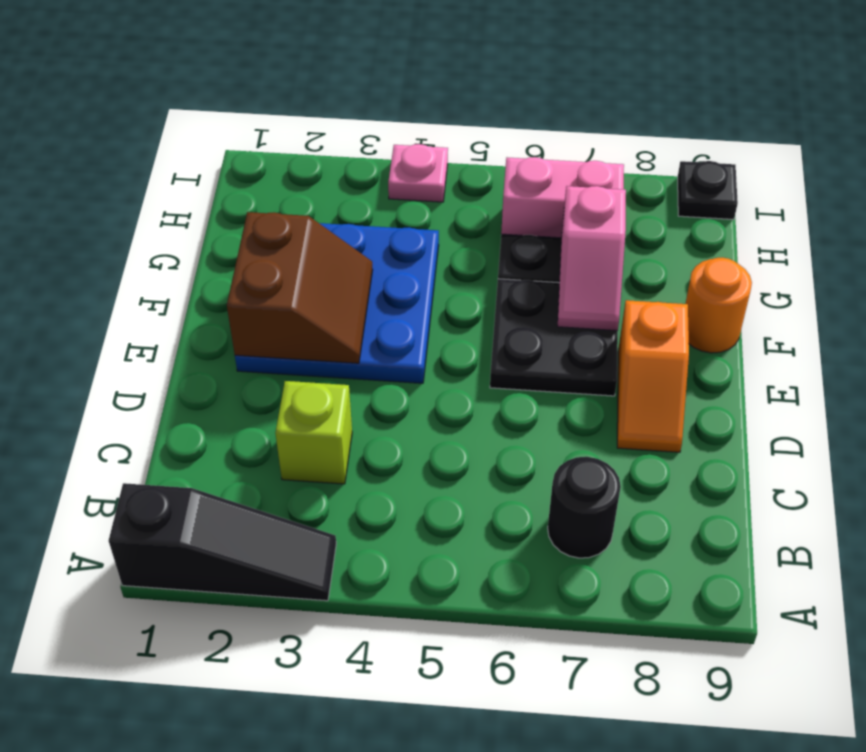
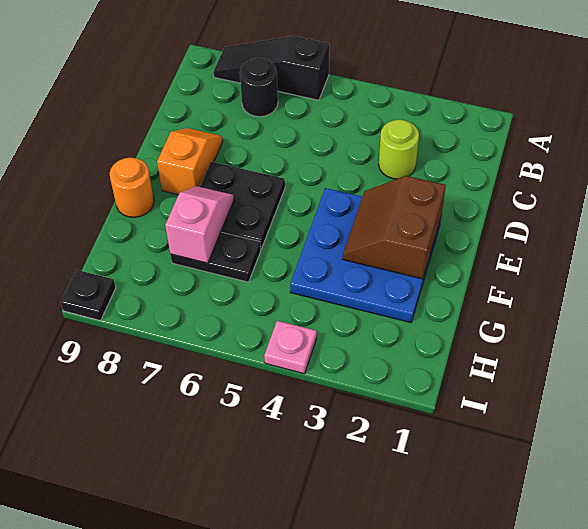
black slope A1:A3 level 1 top 1 -> black slope A6:A8 level 1 top 6
lime brick C3 level 1 -> lime round brick C3 level 1
pink brick H6:H7 level 1 -> none

